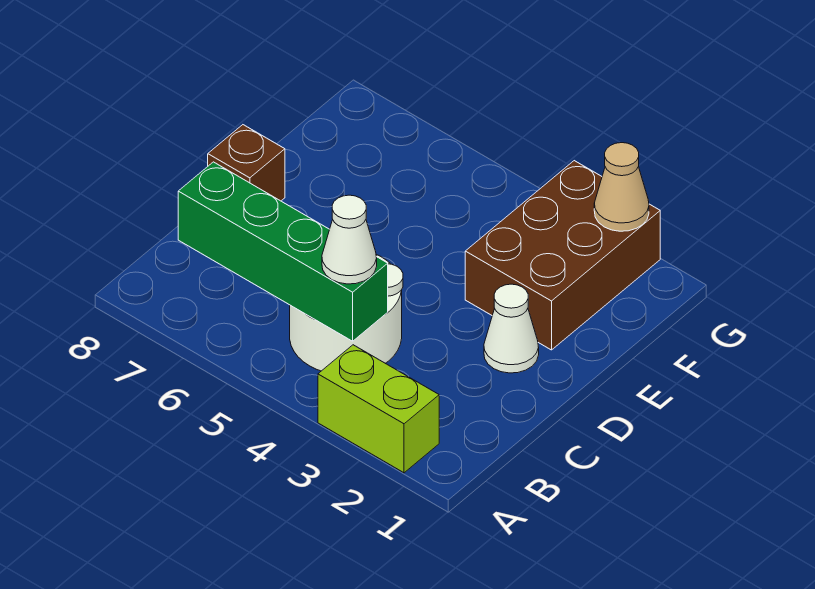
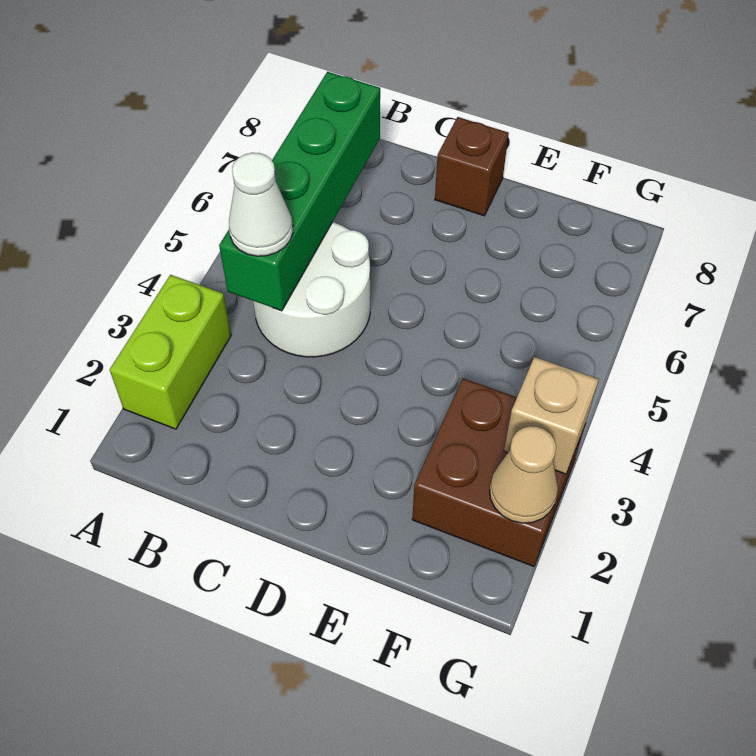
white cone D2 level 1 -> none
brown brick E2:G3 level 1 -> brown brick F2:G3 level 1
none -> tan brick G3 level 2

